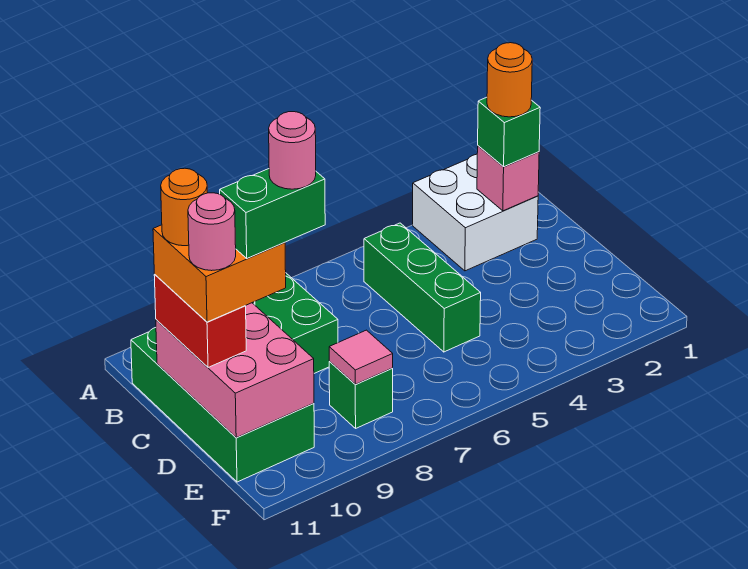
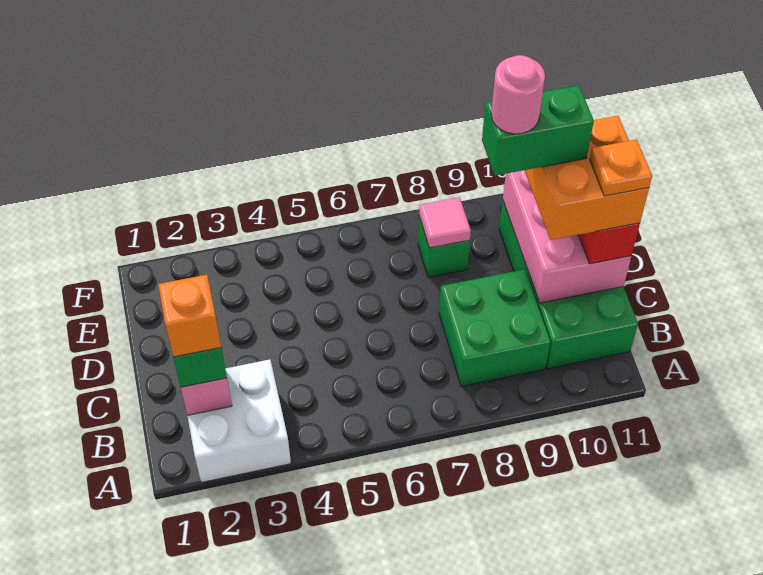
orange round brick B2 level 4 -> orange brick B2 level 4
green brick B5:D5 level 1 -> none
orange round brick C11 level 5 -> orange plate C11 level 5
pink round brick D11 level 5 -> none

